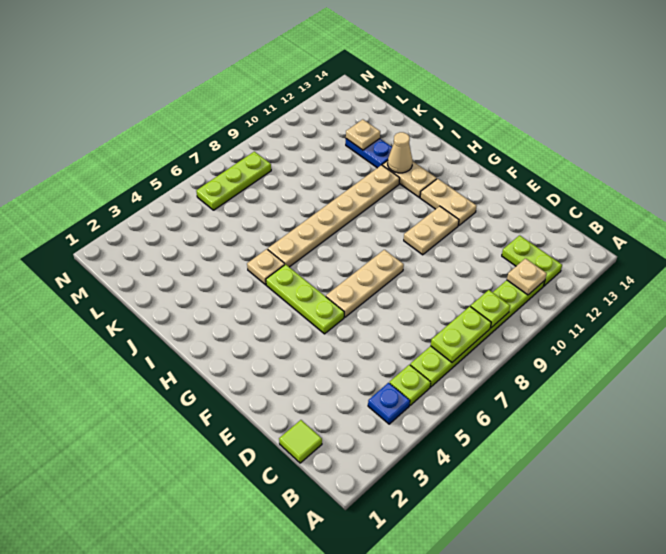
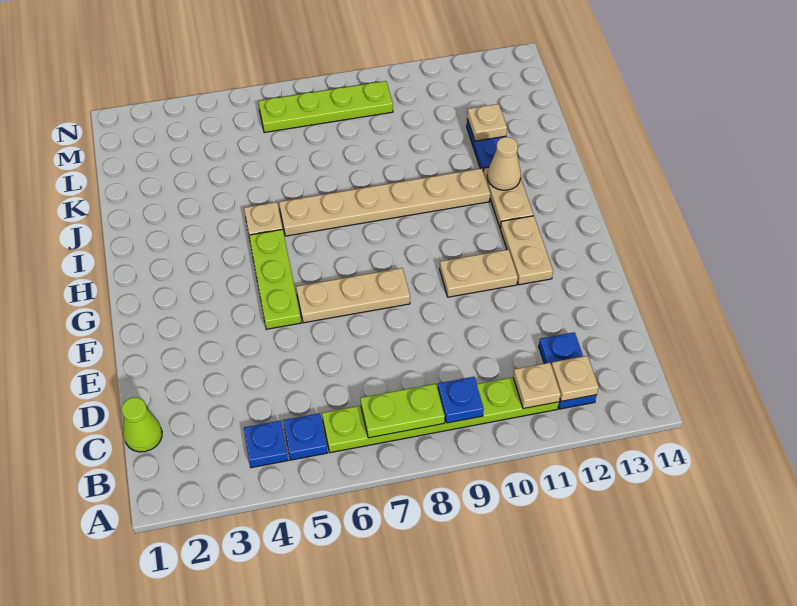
lime plate B5 level 1 -> blue plate B5 level 1
lime plate B9 level 2 -> blue plate B9 level 2
lime plate B12:C12 level 1 -> blue plate B12:C12 level 1
none -> tan plate B12 level 2
lime tile C1 level 1 -> lime cone C1 level 1
lime plate M6:M8 level 1 -> lime plate M6:M9 level 1

